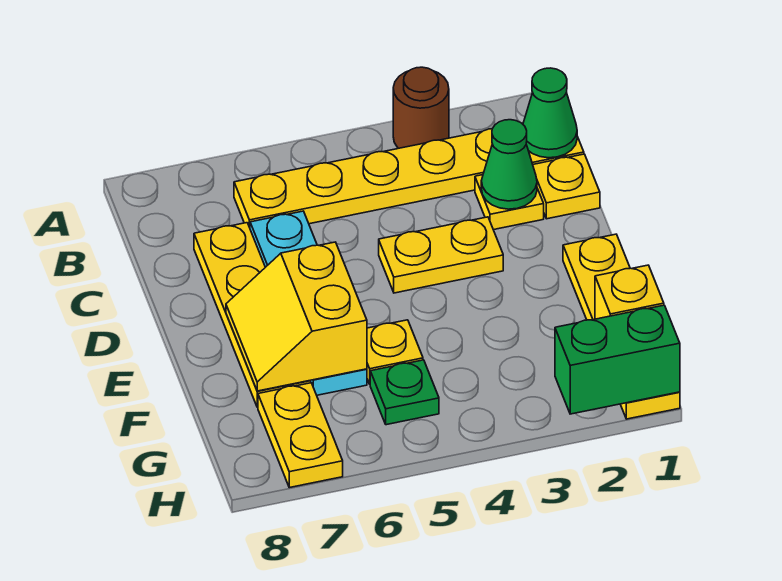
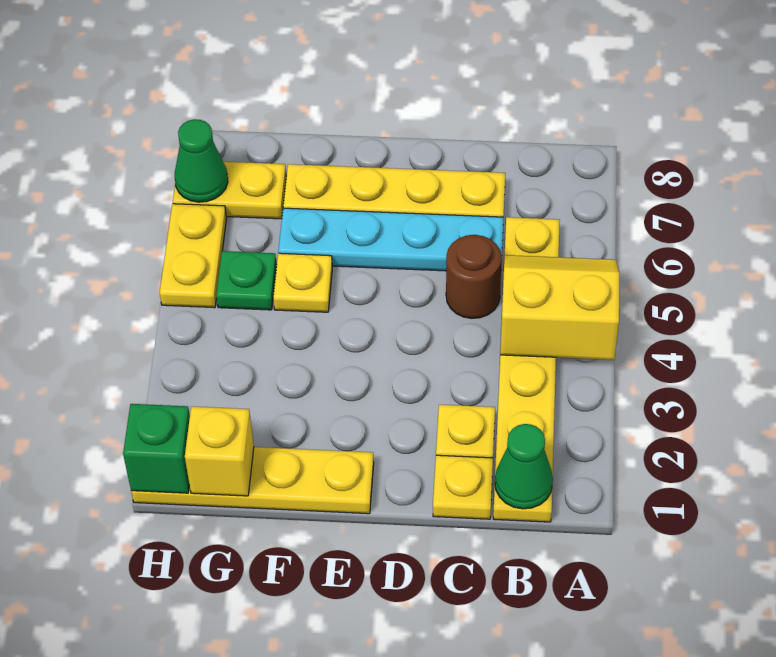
brown round brick A3 level 1 -> brown round brick C5 level 1
green cone C2 level 2 -> green cone H7 level 2
yellow plate D3:D4 level 1 -> yellow plate H5:H6 level 1
yellow slope E6:F7 level 2 top 6 -> yellow slope A4:B5 level 2 top 4
green brick H1:H2 level 2 -> green brick H1 level 2

